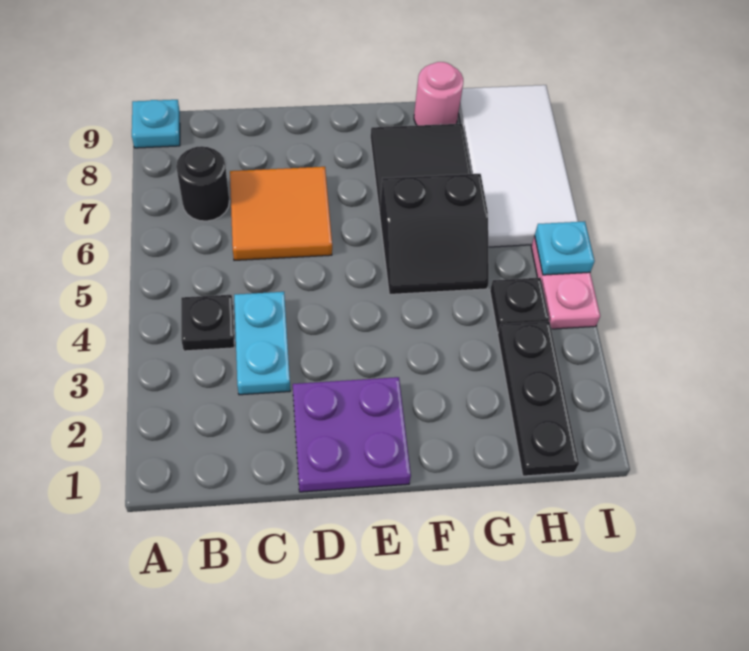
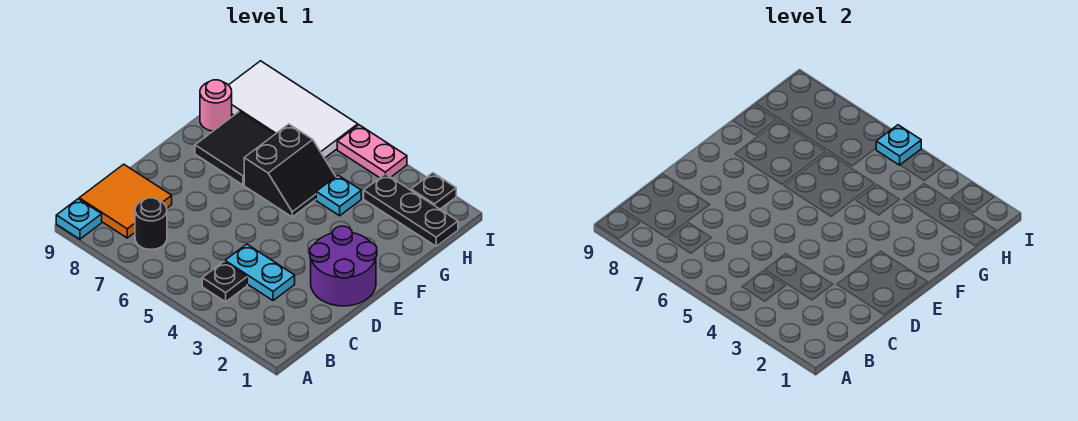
orange tile C6:D7 level 1 -> orange tile B8:C9 level 1
purple plate D1:E2 level 1 -> purple round brick D1:E2 level 1
none -> cyan plate G4 level 1
black plate H4 level 1 -> black plate I2 level 1

